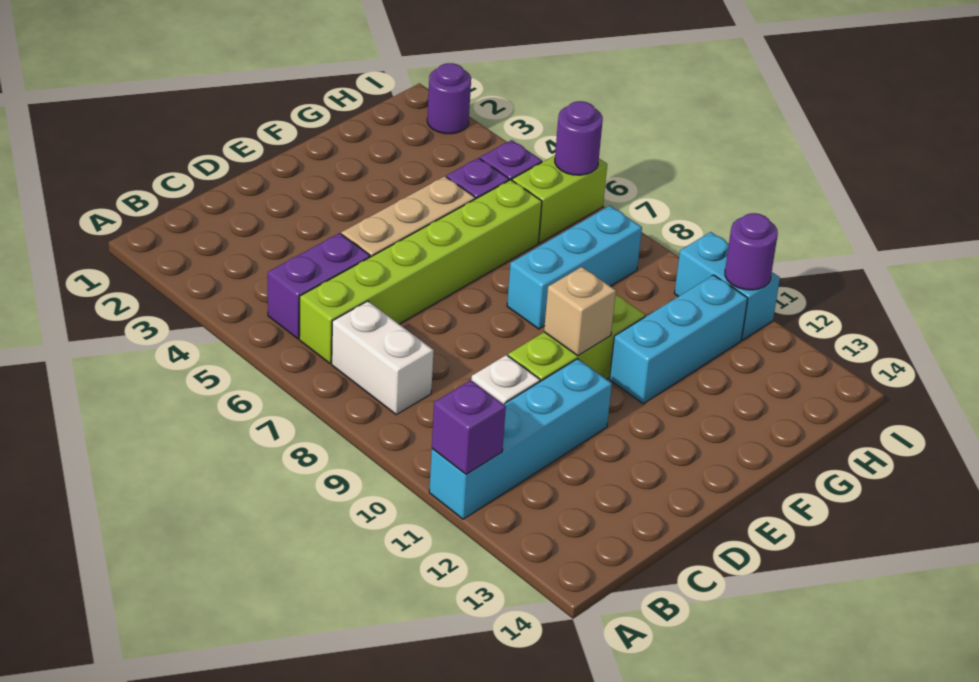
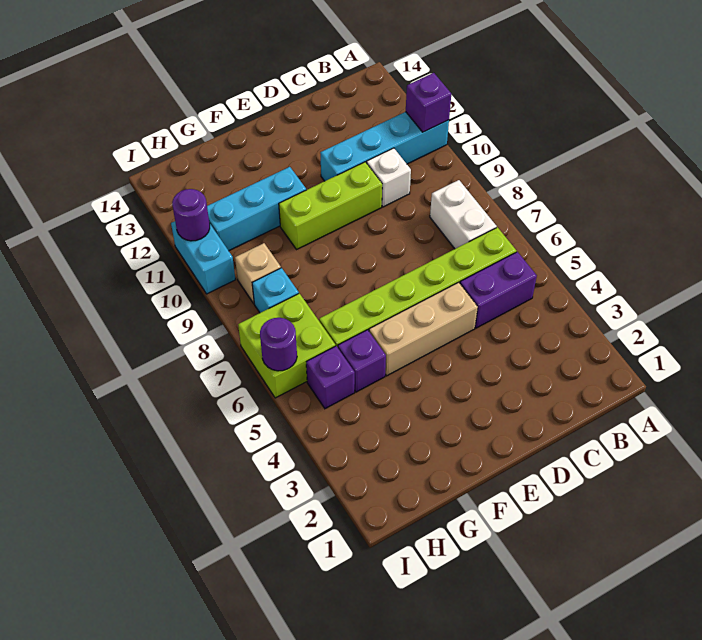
tan brick E10 level 2 -> tan brick H9 level 1
cyan brick F8:H8 level 1 -> cyan brick H8 level 1
lime brick H6:I6 level 1 -> lime brick H6:I7 level 1
purple round brick I2 level 1 -> none

